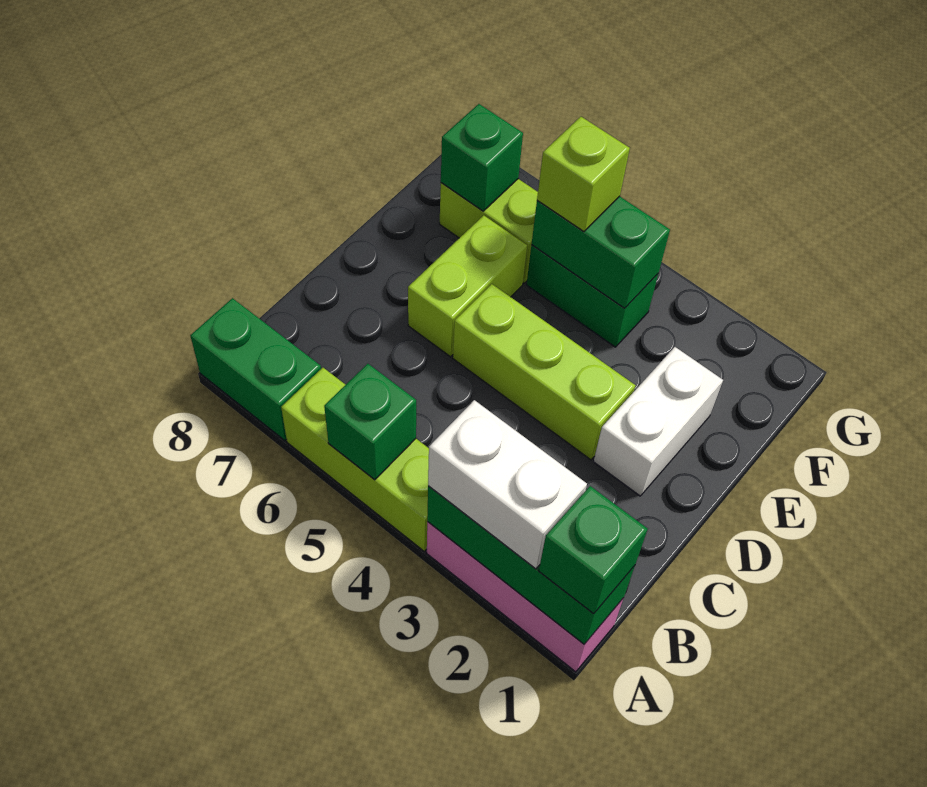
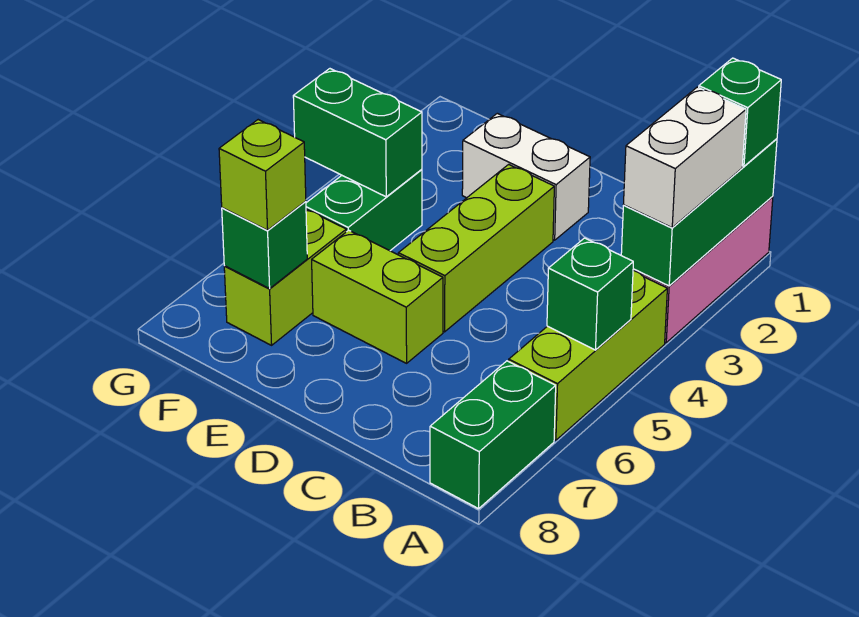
green brick F4:F5 level 2 -> green brick F4:G4 level 2
lime brick F5 level 3 -> lime brick F7 level 3

